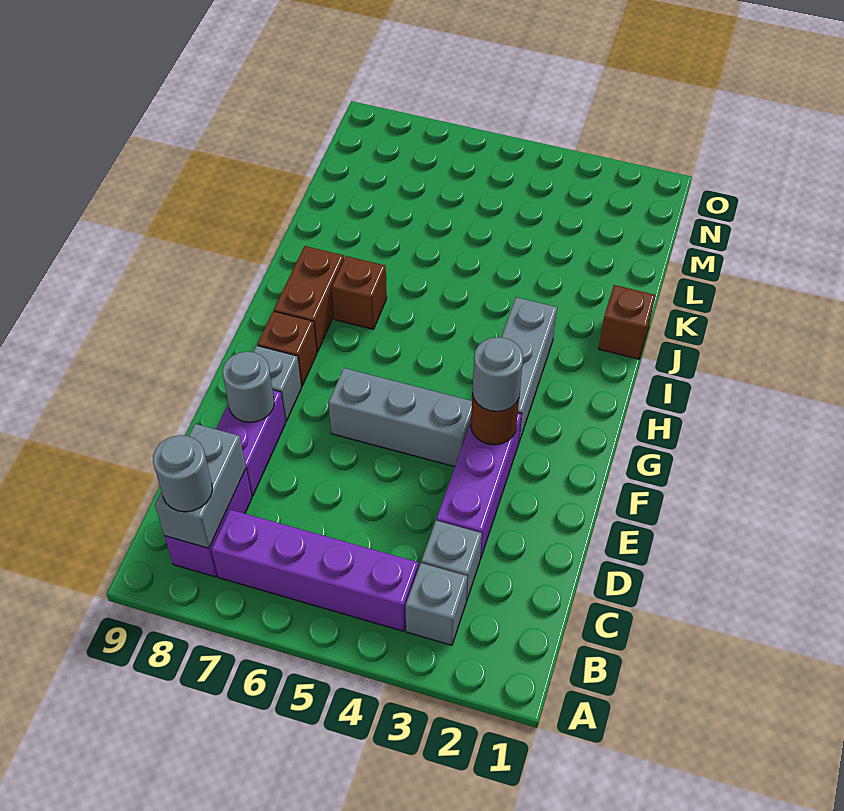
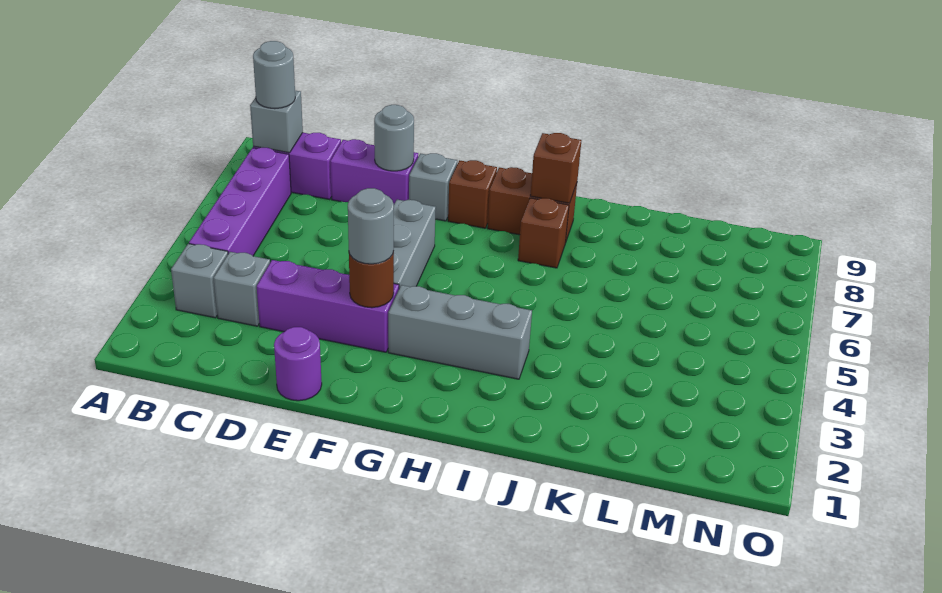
grey brick B8:C8 level 2 -> grey brick B8 level 2
none -> purple round brick E1 level 1
brown brick J1 level 1 -> brown brick I8 level 2

